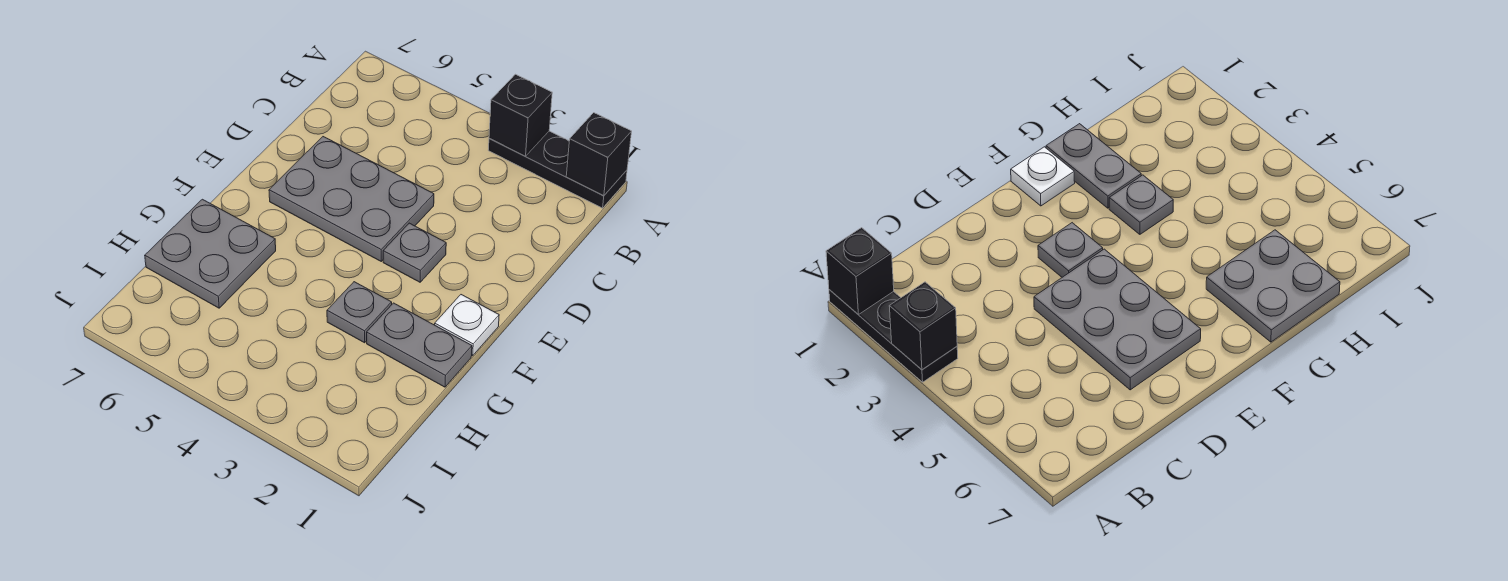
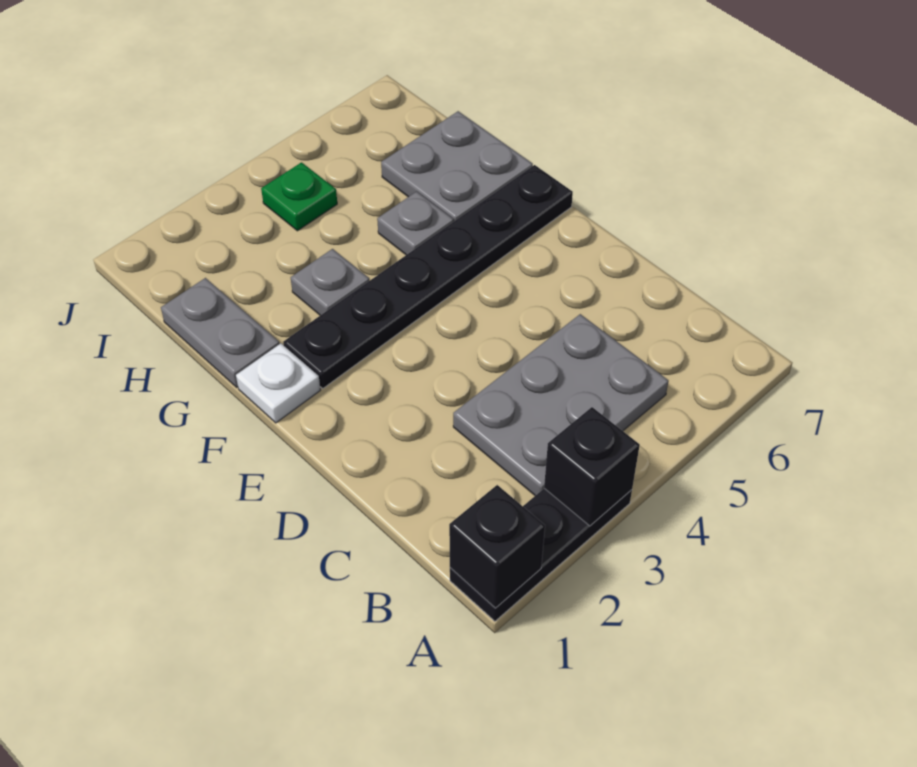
grey plate D4:E6 level 1 -> grey plate B3:C5 level 1
grey plate E3 level 1 -> grey plate G5 level 1
none -> black plate F2:F7 level 1
grey plate G1:G2 level 1 -> grey plate G1:H1 level 1
none -> green plate I4 level 1

